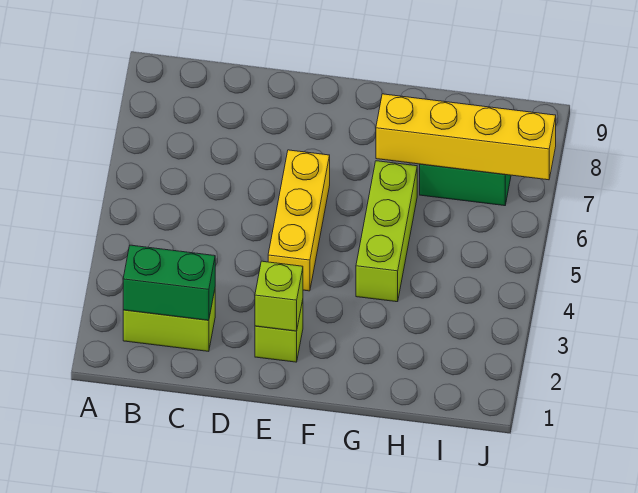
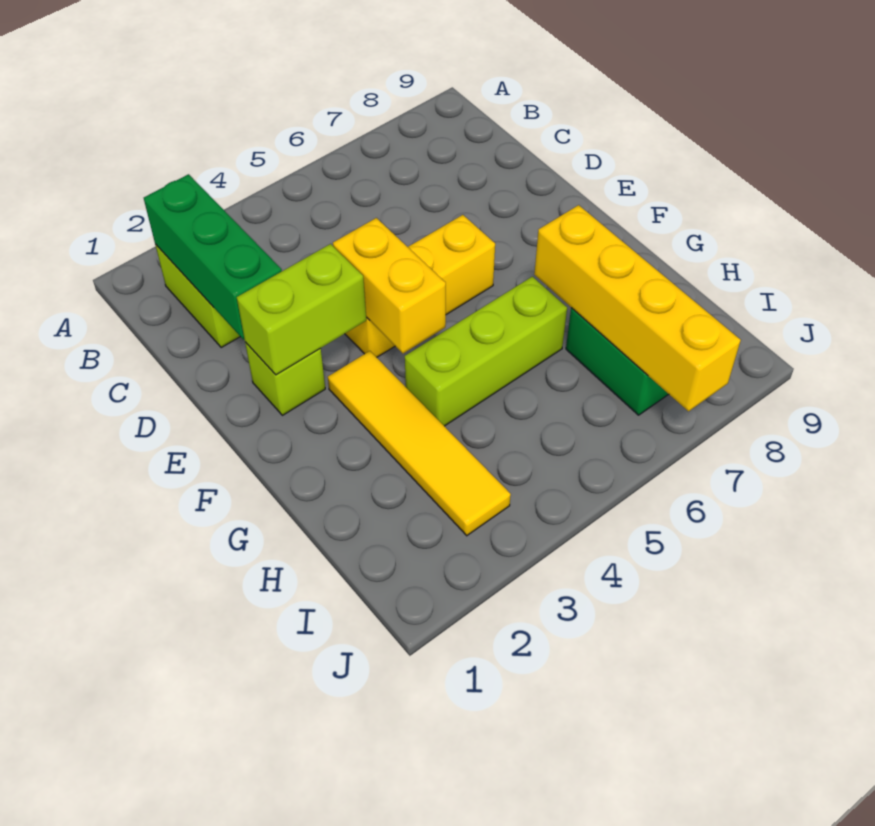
green brick B2:C2 level 2 -> green brick B2:D2 level 2
lime brick E2 level 2 -> lime brick E2:E3 level 2
none -> yellow brick E4:F4 level 2
none -> yellow tile F3:I3 level 1

